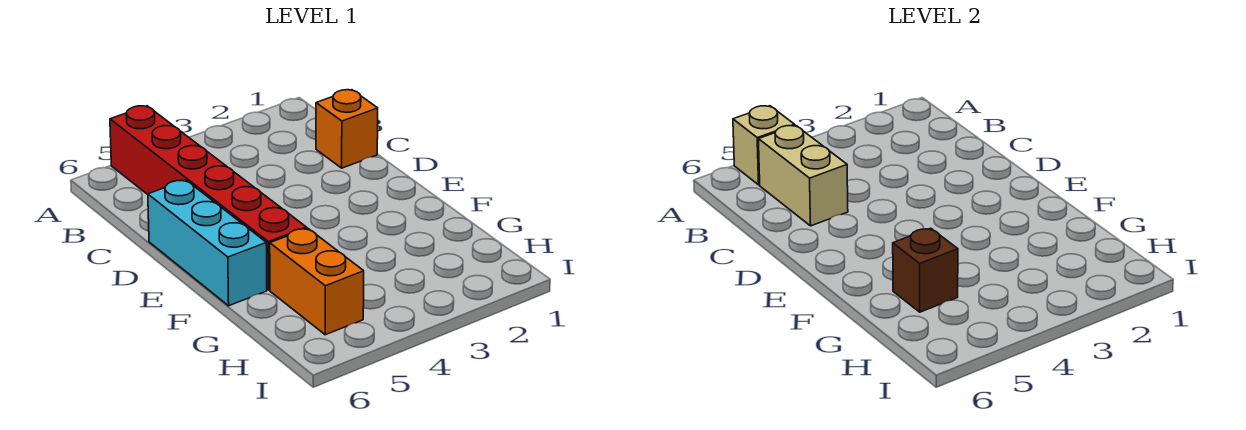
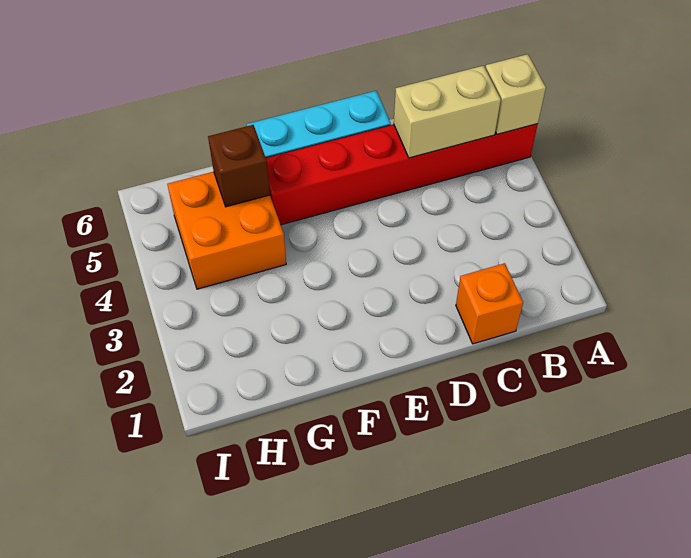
orange brick G5:H5 level 1 -> orange brick G4:H5 level 1

